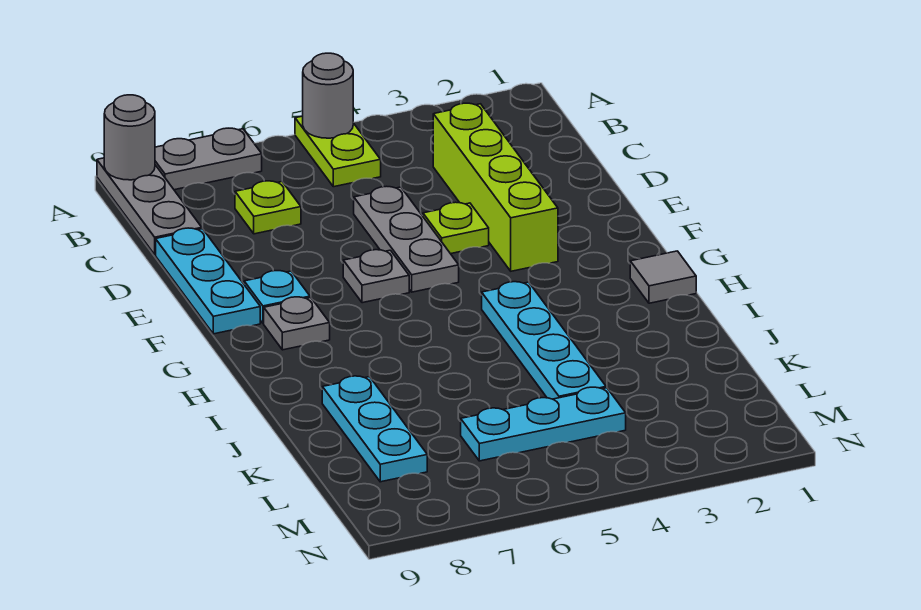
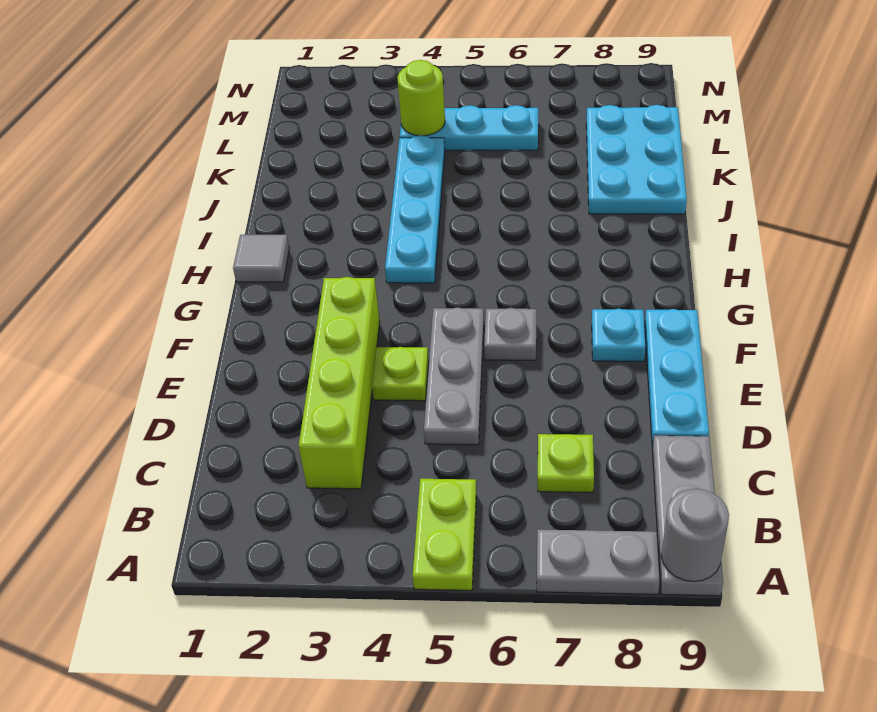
grey round brick A5 level 2 -> none
grey plate G8 level 1 -> none
cyan plate J8:L8 level 1 -> cyan plate J8:L9 level 1
none -> lime round brick L4 level 2

